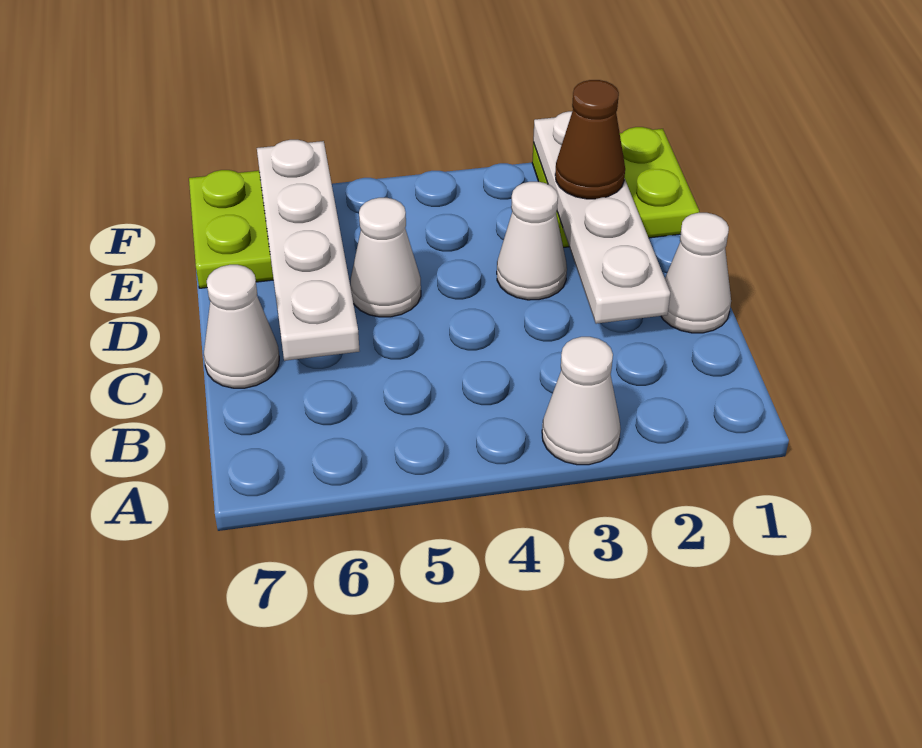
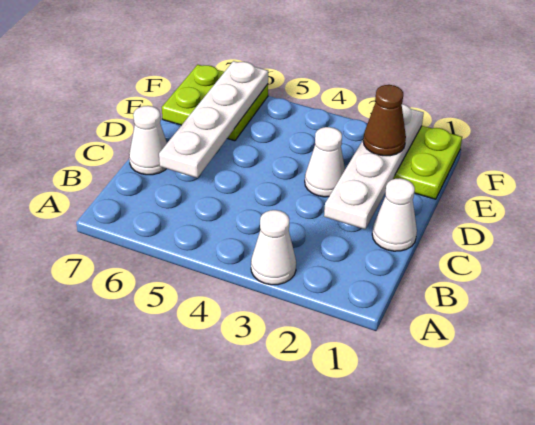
white cone D5 level 1 -> none

